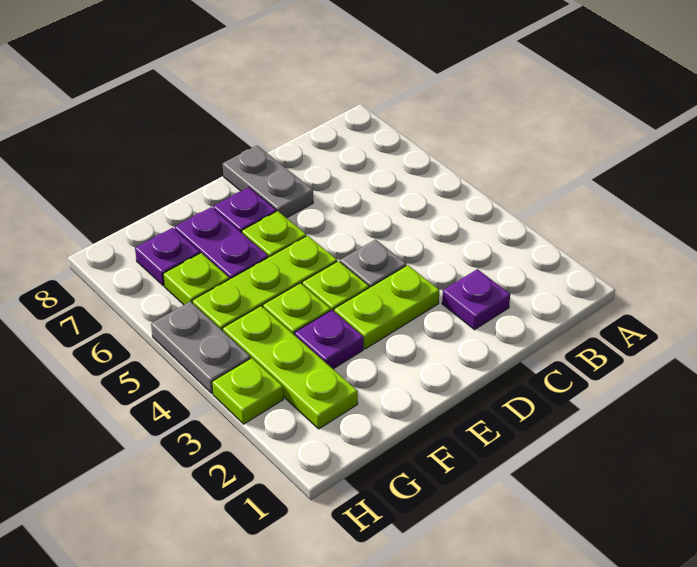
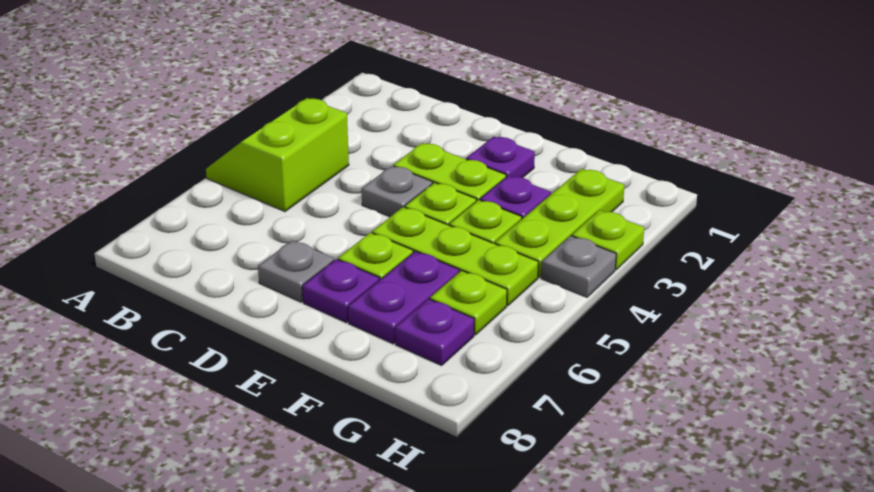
none -> lime slope A4:B5 level 1 top B
purple plate C2 level 1 -> purple plate E2 level 1
grey plate D7:D8 level 1 -> grey plate D7 level 1
grey plate H4:H5 level 1 -> grey plate H4 level 1

